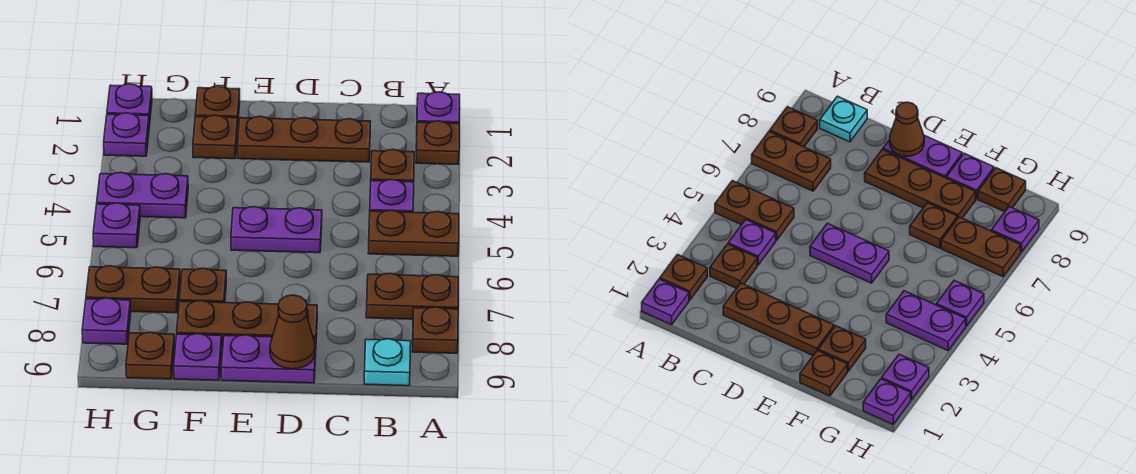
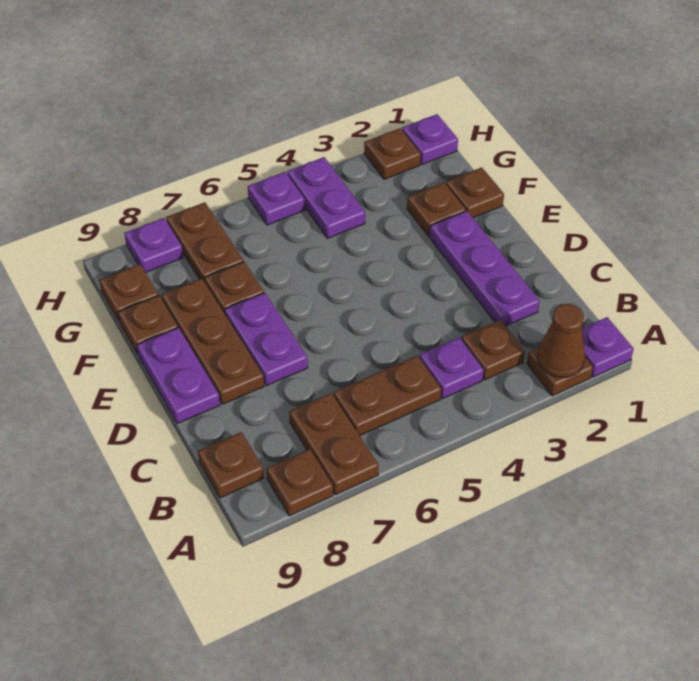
brown plate A5:B5 level 1 -> brown plate B5:B6 level 1
cyan plate B9 level 1 -> brown plate B9 level 1
brown plate C2:E2 level 1 -> purple plate C2:E2 level 1
purple plate D5:E5 level 1 -> purple plate D7:E7 level 1
brown cone D9 level 2 -> brown cone A2 level 2
purple plate F9 level 1 -> brown plate F9 level 1
purple plate H2 level 1 -> brown plate H2 level 1

